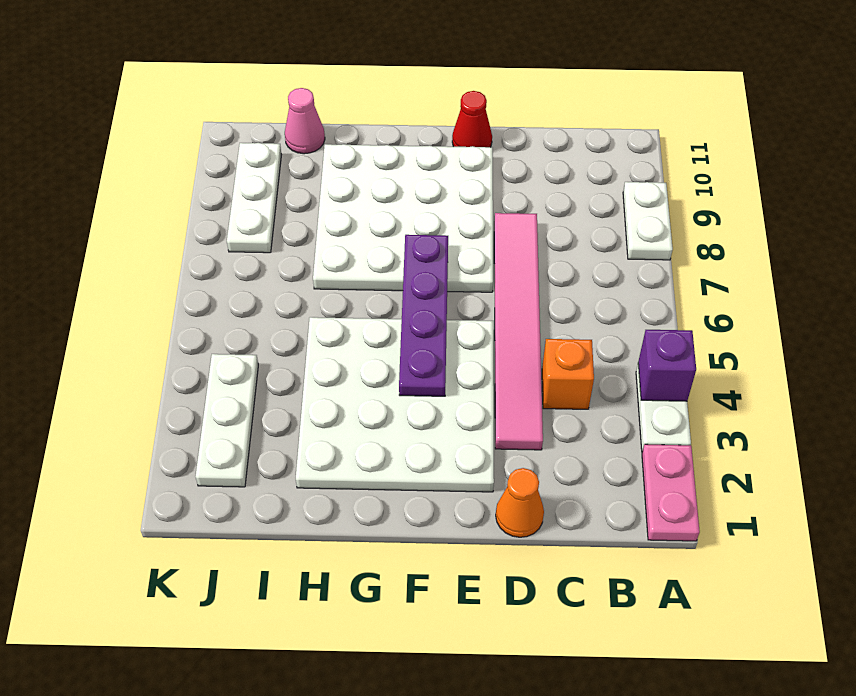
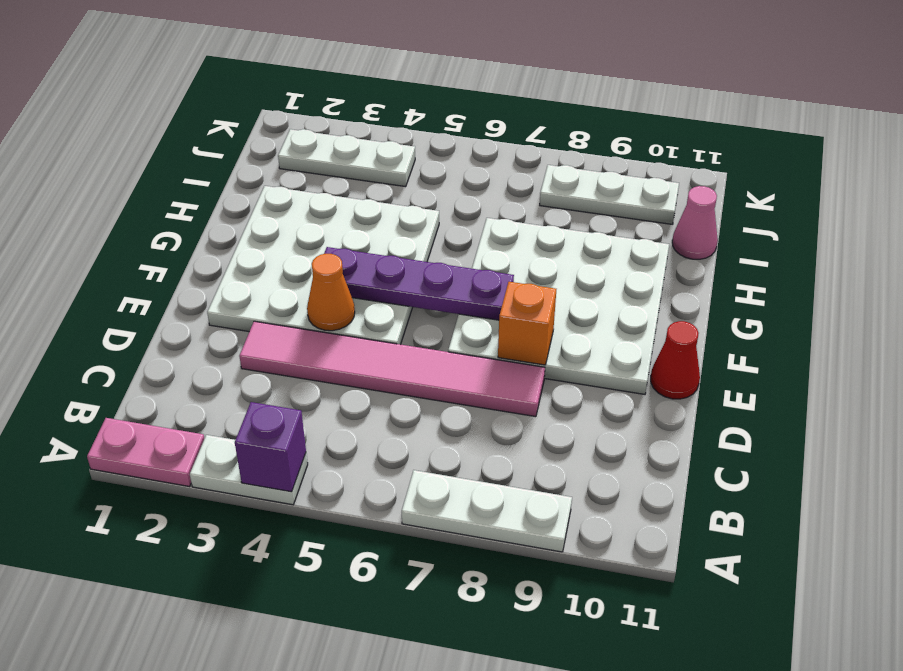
white plate A8:A9 level 1 -> white plate A7:A9 level 1
orange brick C4 level 1 -> orange brick E8 level 2
orange cone D1 level 1 -> orange cone E4 level 2

